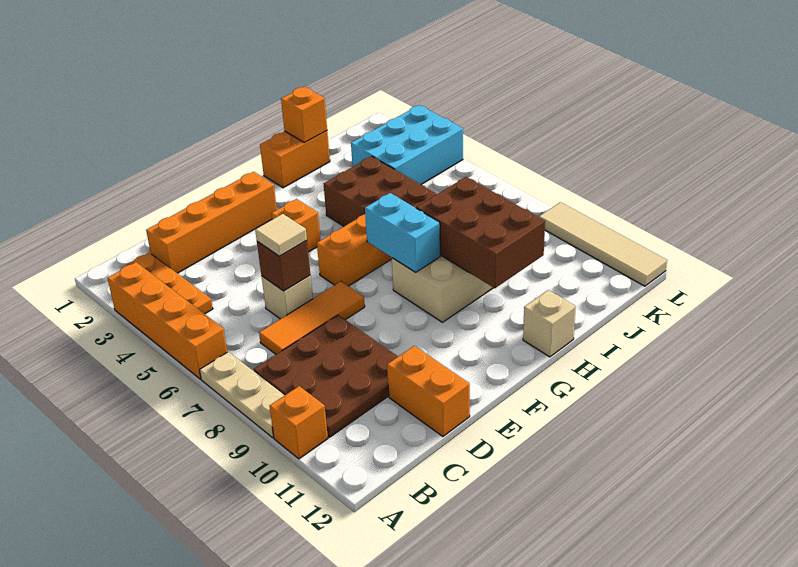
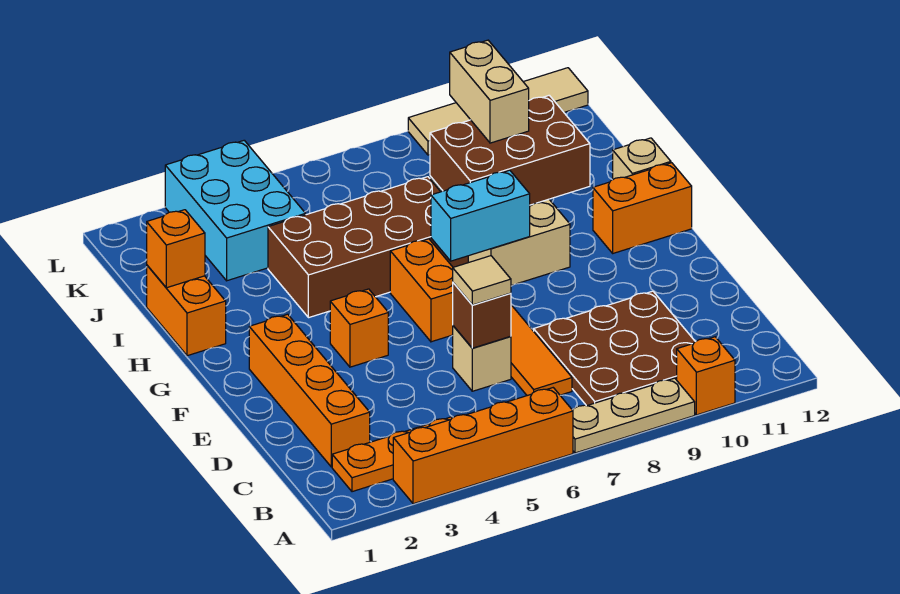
orange brick D11:D12 level 1 -> orange brick G11:G12 level 1
none -> tan brick I9:J9 level 3

